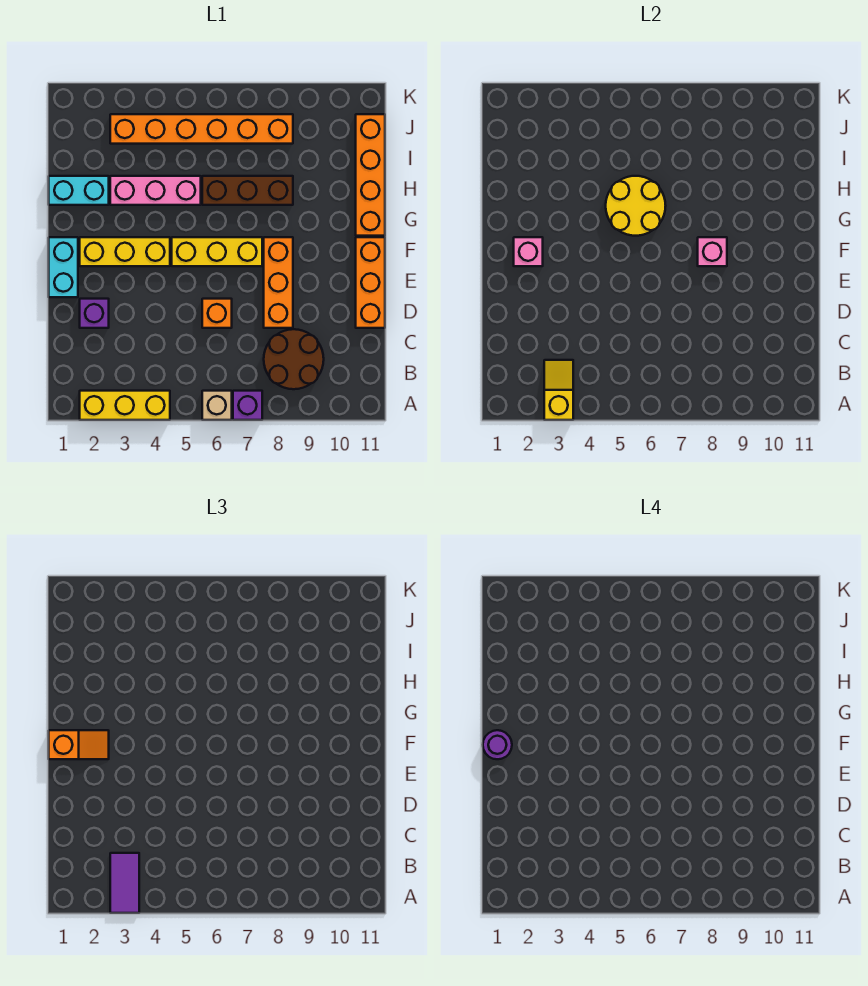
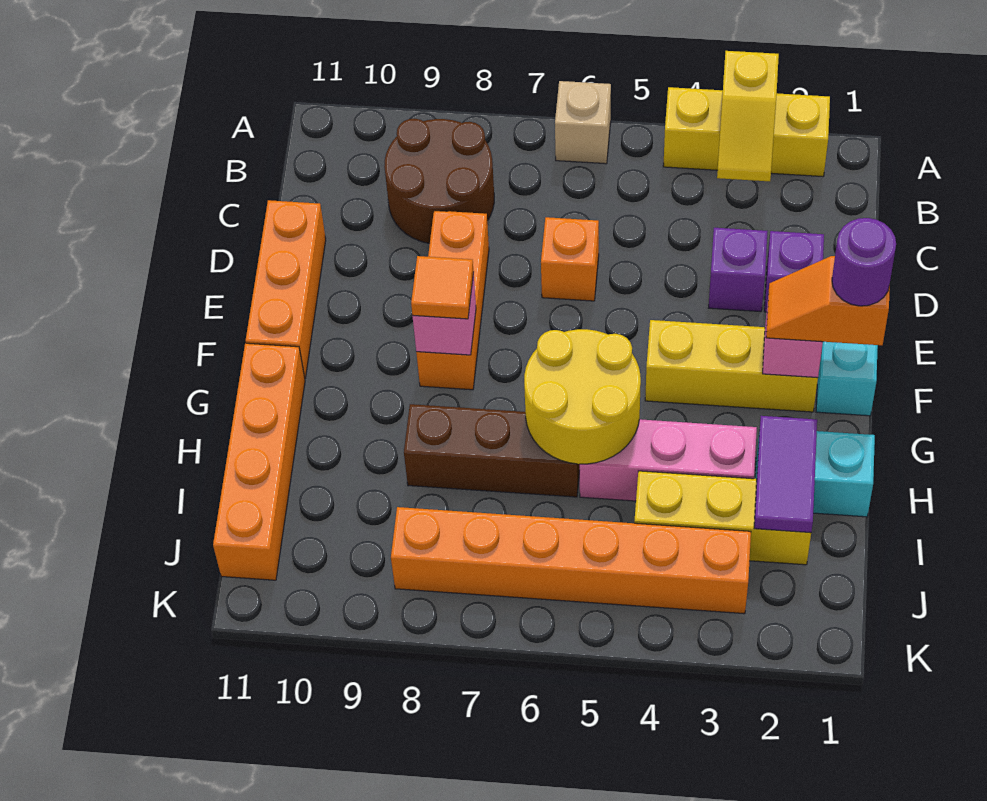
purple tile A3:B3 level 3 -> purple tile H2:I2 level 2
purple brick A7 level 1 -> purple brick D3 level 1
yellow brick F5:F7 level 1 -> yellow brick I2:I4 level 1
none -> orange tile F8 level 3

